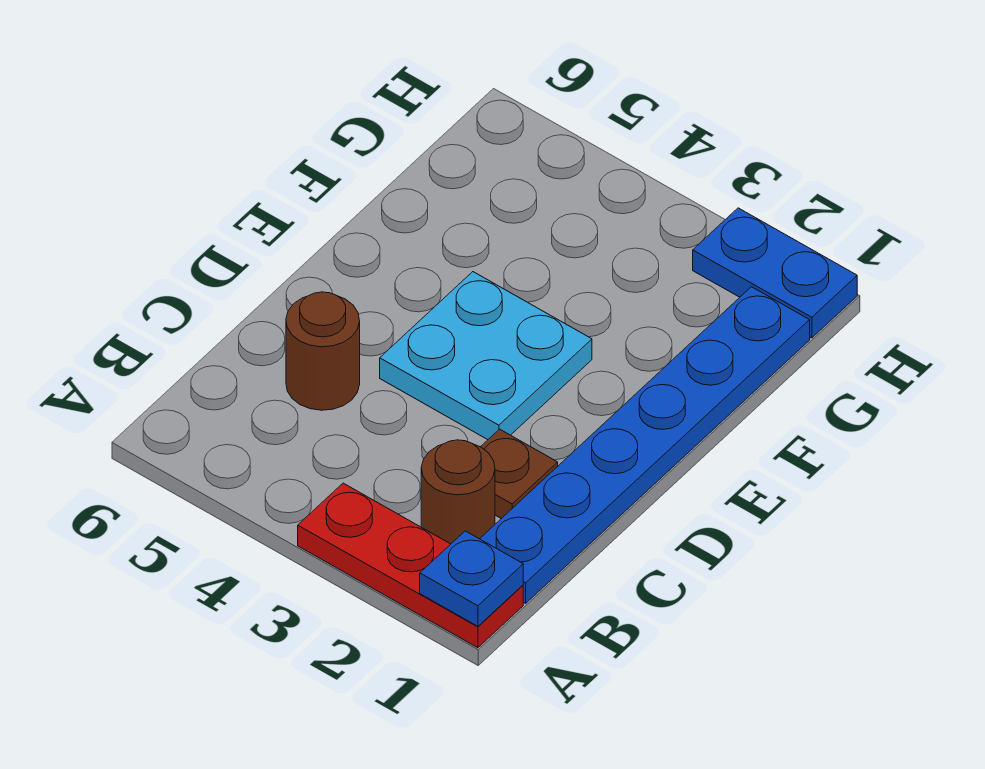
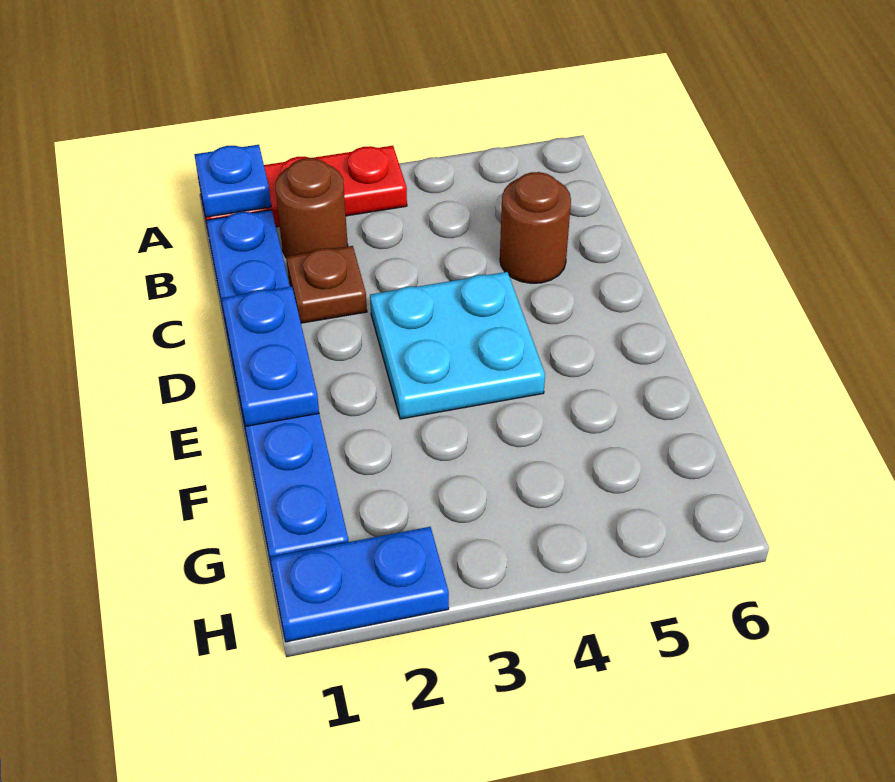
none -> blue plate D1:E1 level 2

